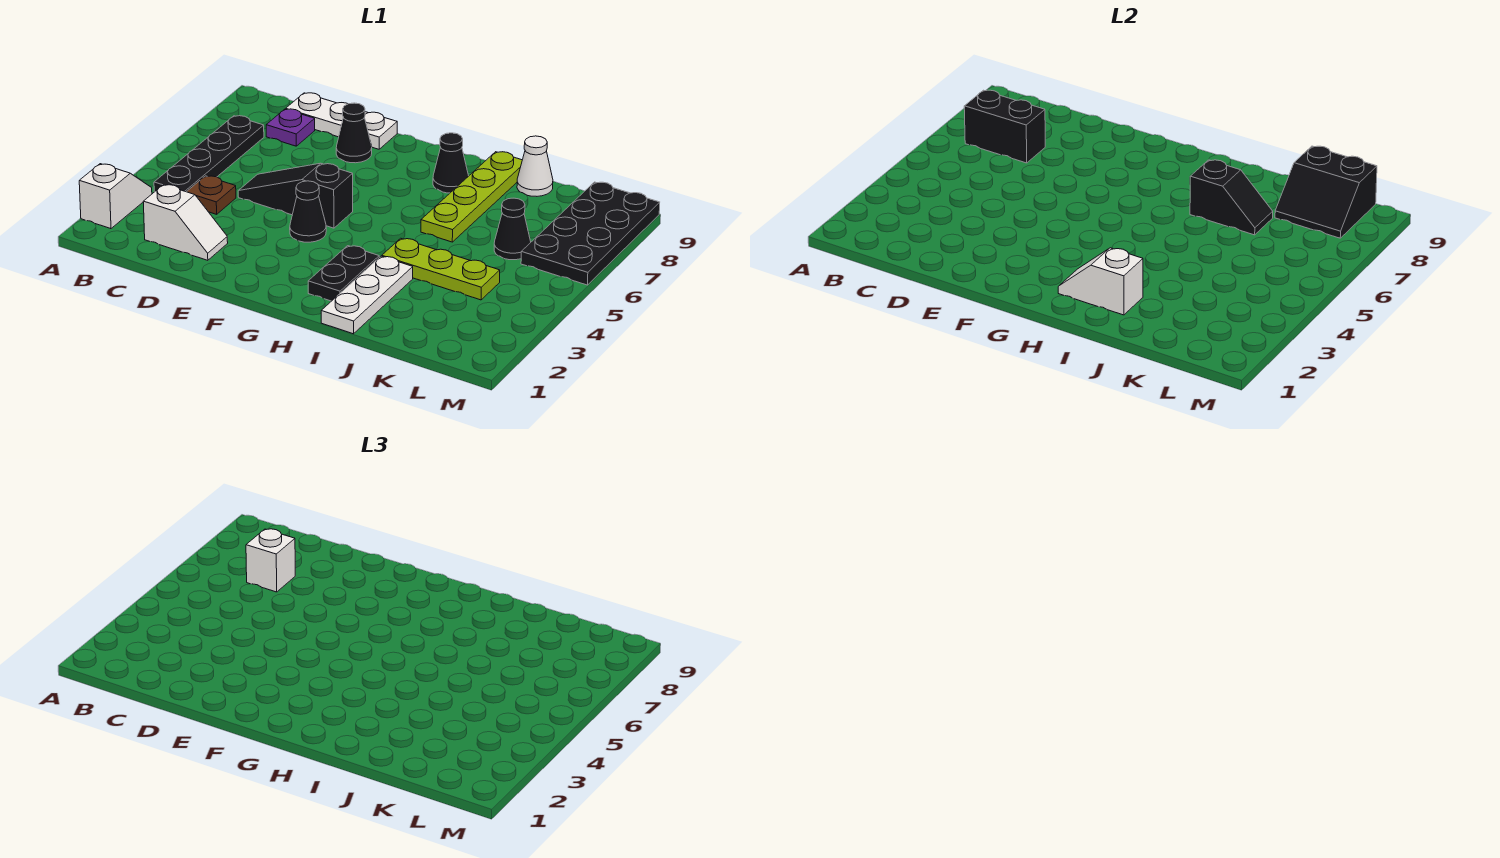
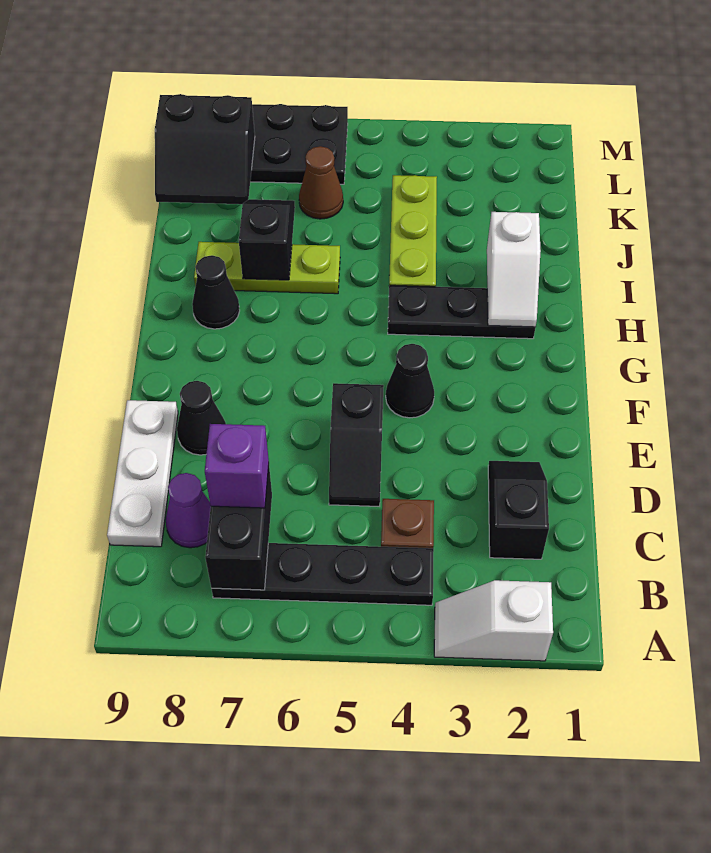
white slope C2:D2 level 1 top C -> black slope C2:D2 level 1 top C
white brick C7 level 3 -> purple brick C7 level 3
purple plate C8 level 1 -> purple cone C8 level 1
black slope D5:F5 level 1 top F -> black slope D5:E5 level 1 top E
black plate H2:H3 level 1 -> black plate H2:H4 level 1
white plate I1:I3 level 1 -> none
lime plate I6:I9 level 1 -> lime plate I6:I8 level 1
white cone J9 level 1 -> none
black cone K6 level 1 -> brown cone K6 level 1
black slope K8:L9 level 2 top 9 -> black slope K8:L9 level 2 top L

